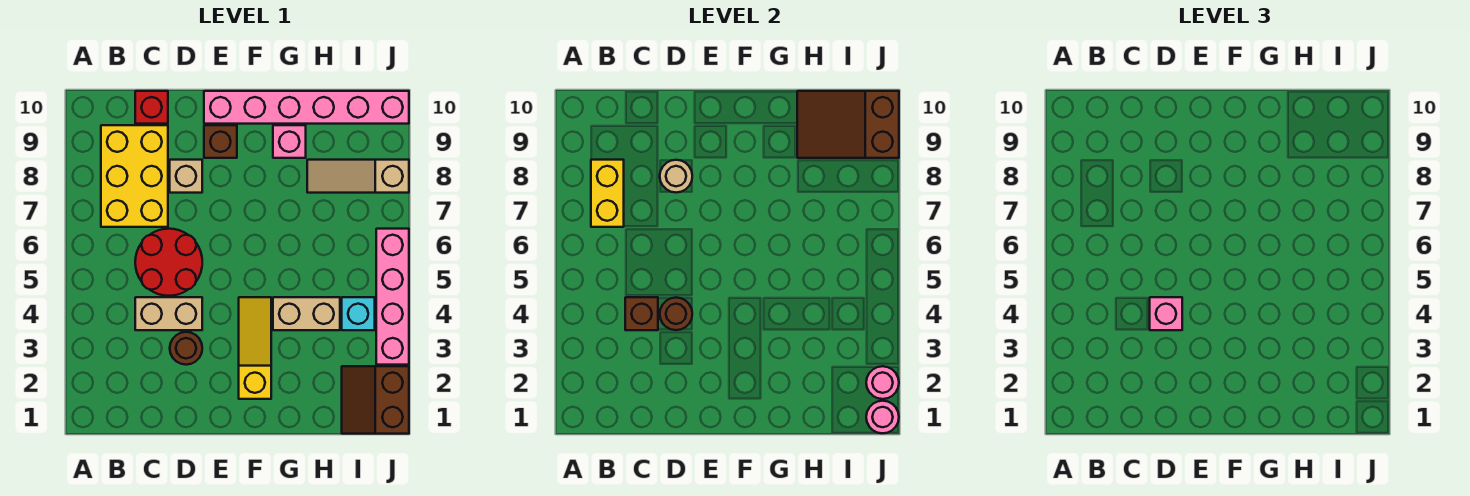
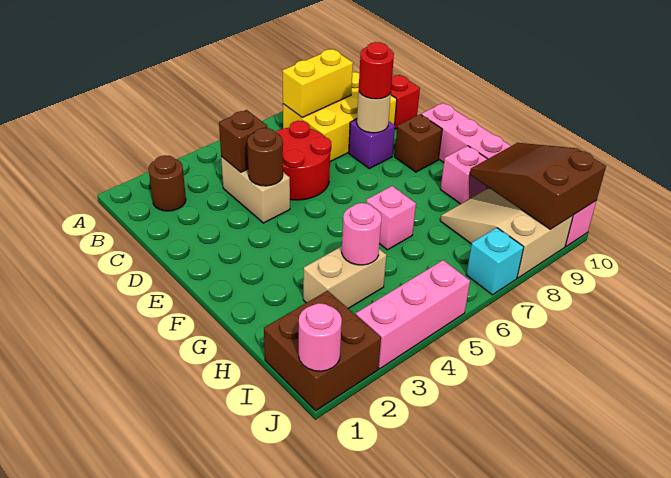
brown round brick D3 level 1 -> brown round brick B2 level 1
pink brick D4 level 3 -> pink brick G6 level 1
tan brick D8 level 1 -> purple brick D8 level 1
none -> red round brick D8 level 3
yellow slope F2:F4 level 1 top 2 -> none
tan brick G4:H4 level 1 -> tan brick H3:H4 level 1
tan slope H8:J8 level 1 top J -> tan slope H8:J9 level 1 top J
brown slope I1:J2 level 1 top J -> brown brick I1:J2 level 1
cyan brick I4 level 1 -> cyan brick J7 level 1
pink round brick J2 level 2 -> pink round brick H4 level 2
pink brick J3:J6 level 1 -> pink brick J3:J5 level 1

